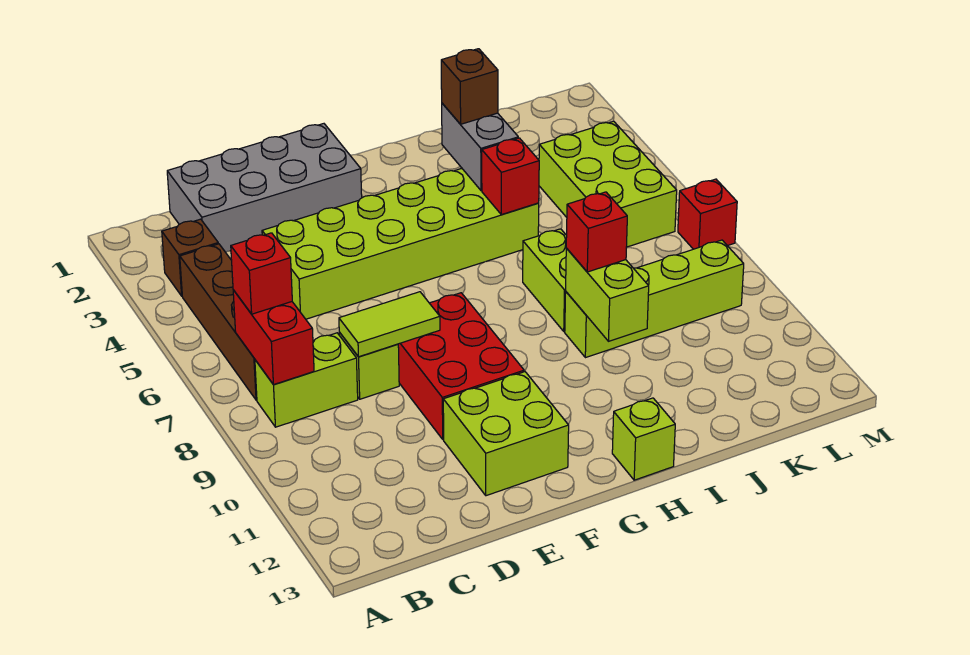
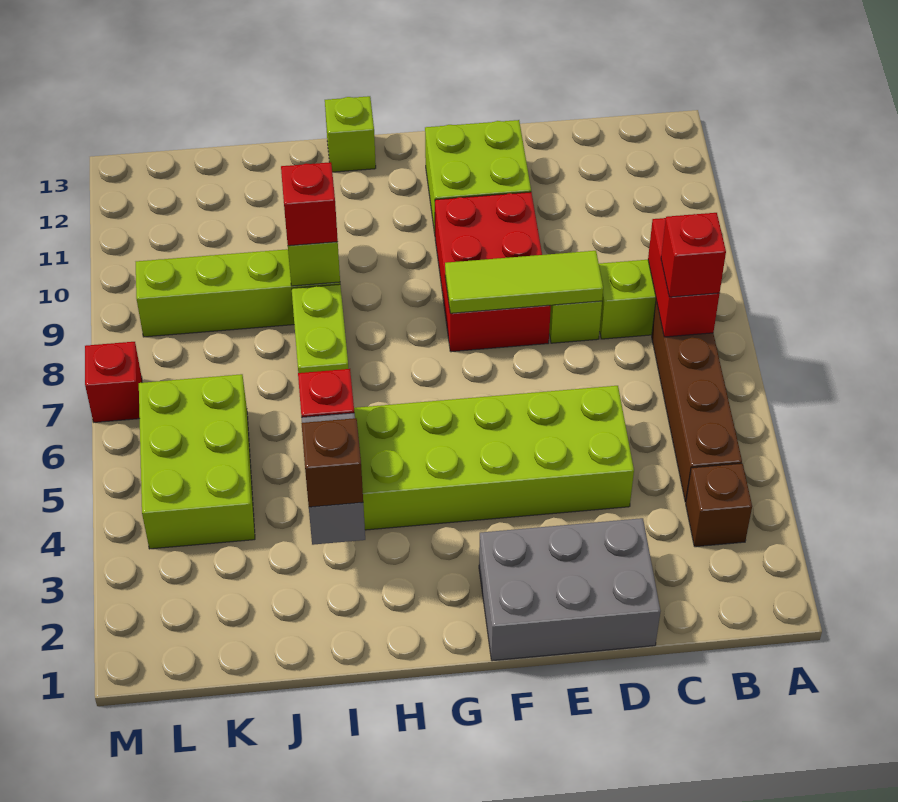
grey brick C1:F2 level 1 -> grey brick D1:F2 level 1
lime tile D8:E8 level 2 -> lime tile D8:F8 level 2

